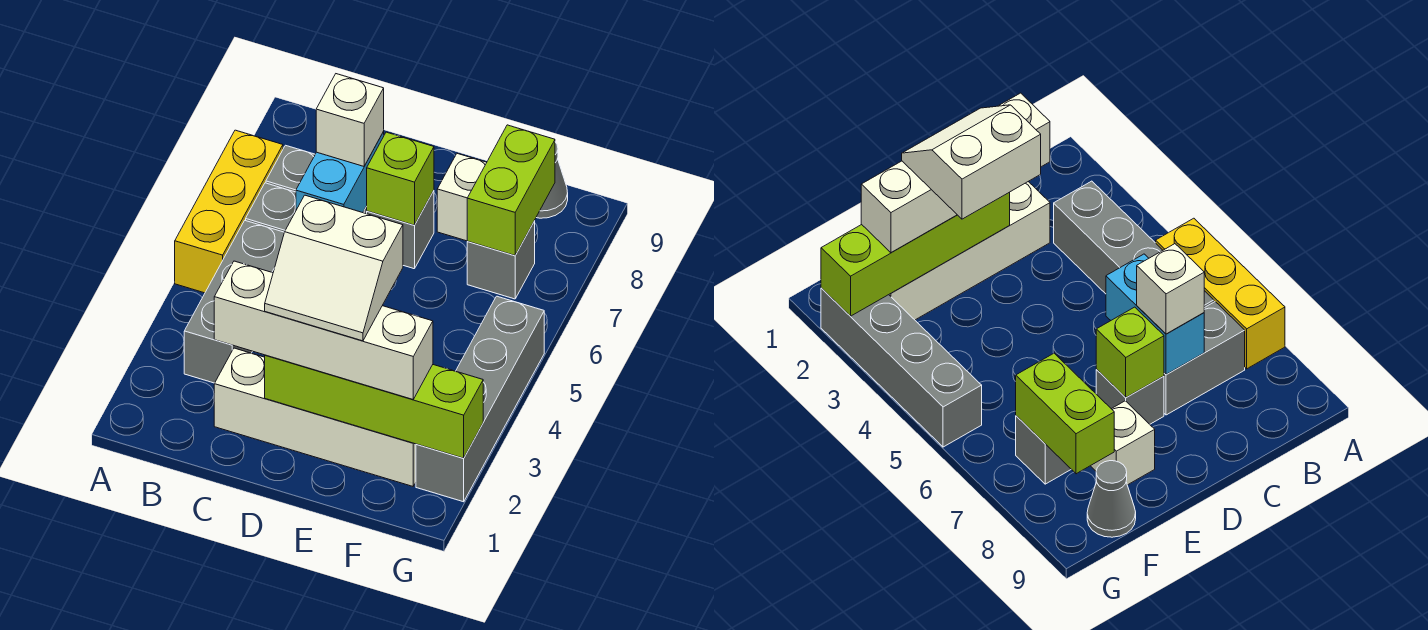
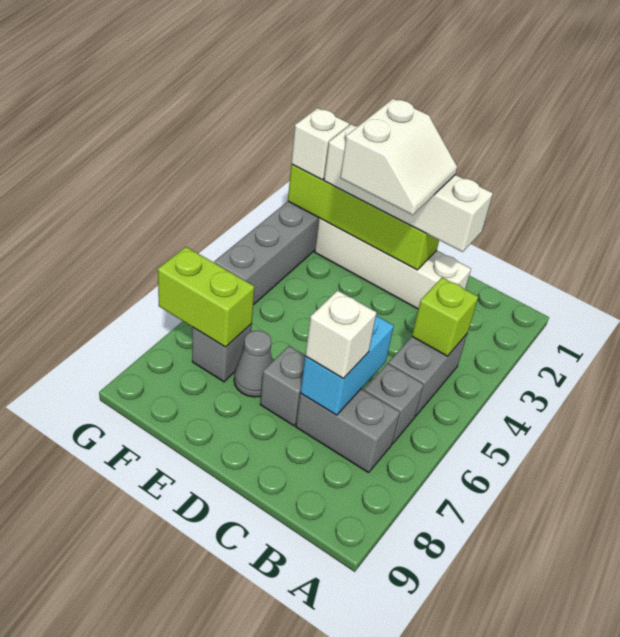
yellow brick A5:A7 level 1 -> none
grey brick B3:B5 level 1 -> grey brick B4:B5 level 1
white slope D2:E3 level 4 top 3 -> white slope D2:E3 level 4 top E
lime brick D7 level 2 -> lime brick B4 level 2
white brick E8 level 1 -> white brick G2 level 3
lime brick F7:F8 level 2 -> lime brick F7:G7 level 2
grey cone F9 level 1 -> grey cone E7 level 1

